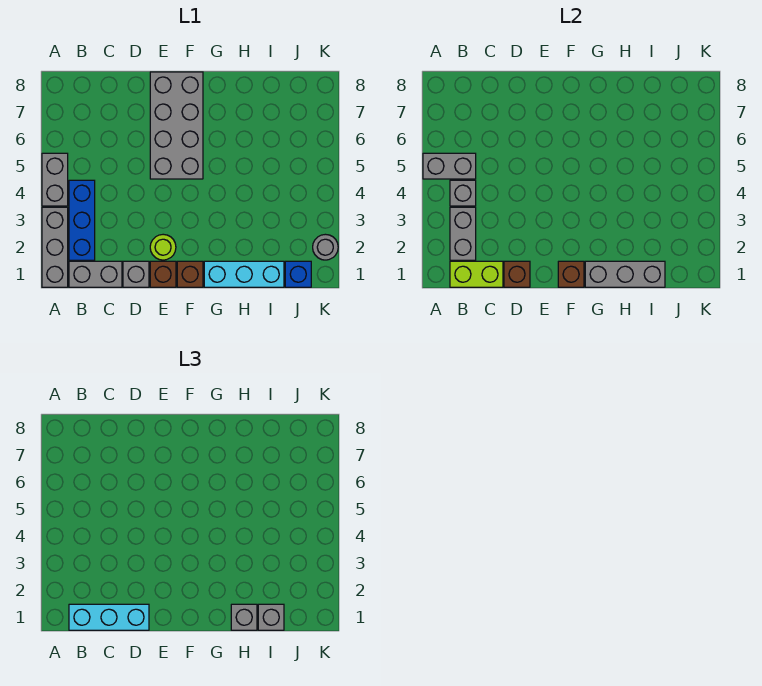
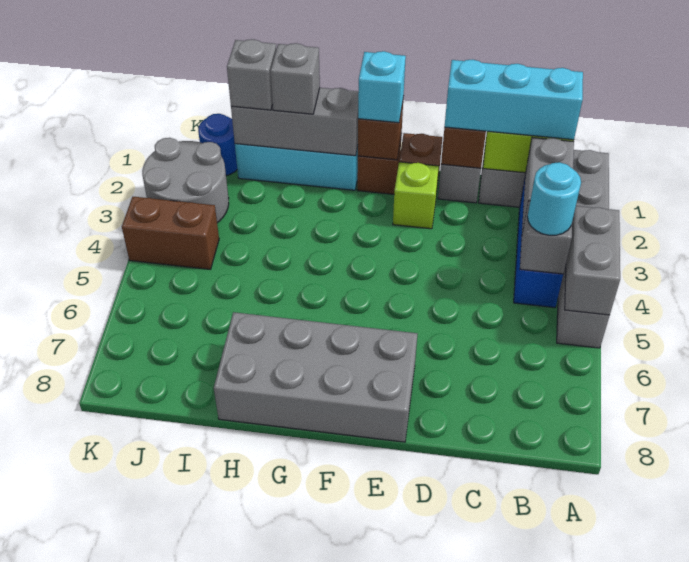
grey brick A5:B5 level 2 -> grey brick A4:A5 level 2
none -> cyan round brick B4 level 3
lime round brick E2 level 1 -> lime brick E2 level 1
grey brick E5:F8 level 1 -> grey brick E7:H8 level 1
none -> cyan brick F1 level 3
blue brick J1 level 1 -> blue round brick J1 level 1
none -> brown brick J4:K4 level 1
grey round brick K2 level 1 -> grey round brick J2:K3 level 1

